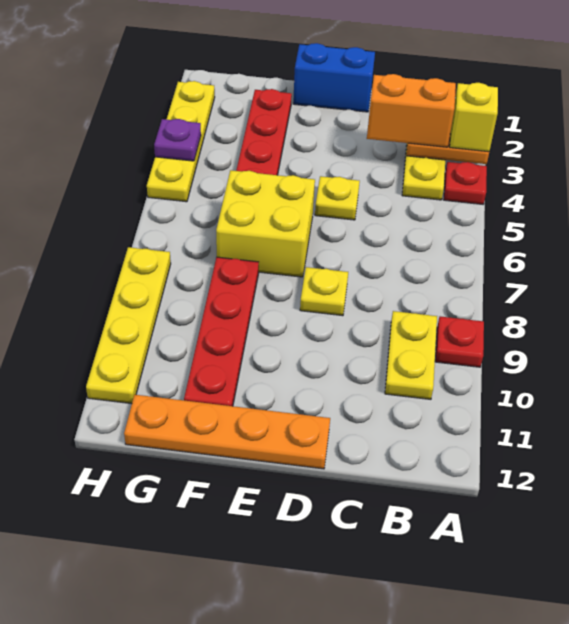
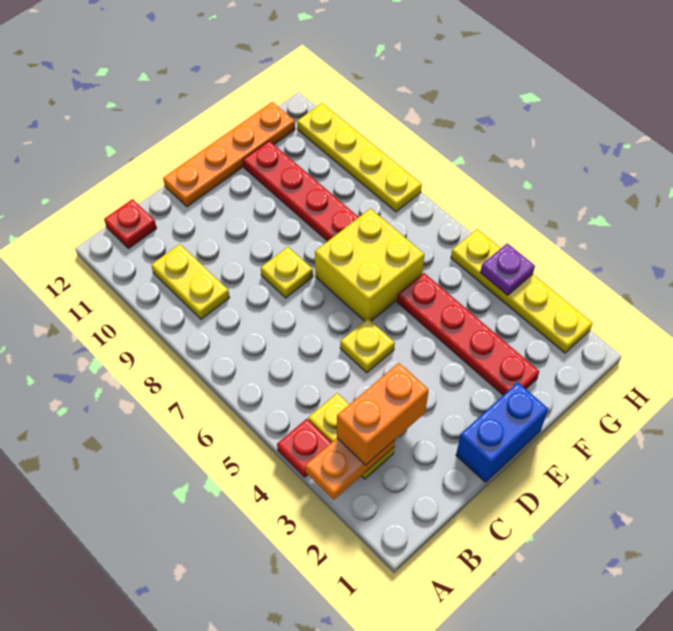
yellow brick A3 level 3 -> none
red plate A9 level 1 -> red plate B12 level 1

